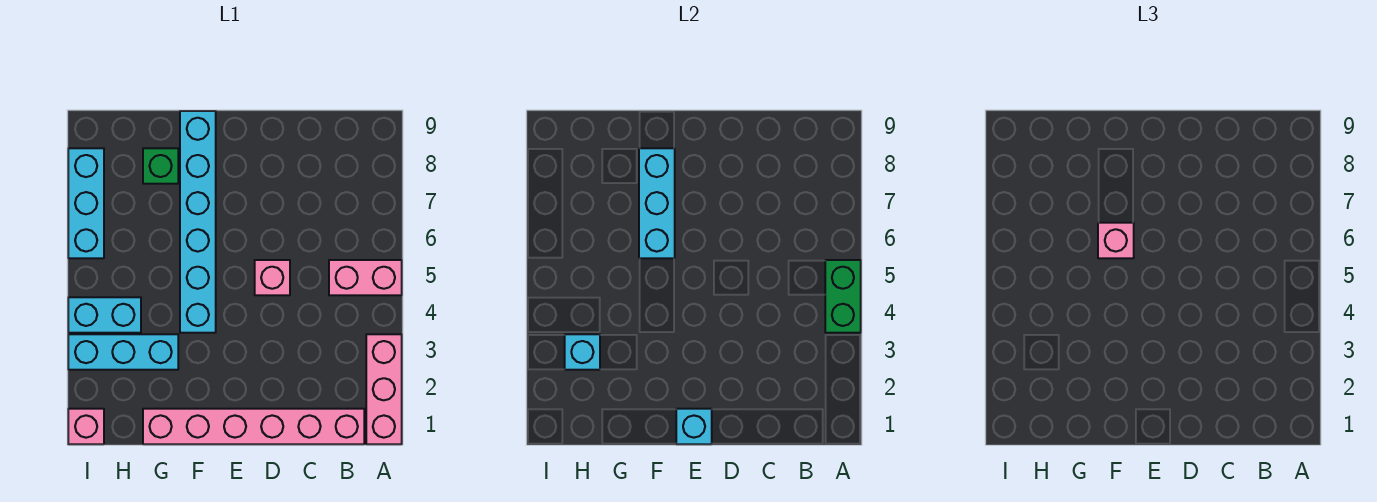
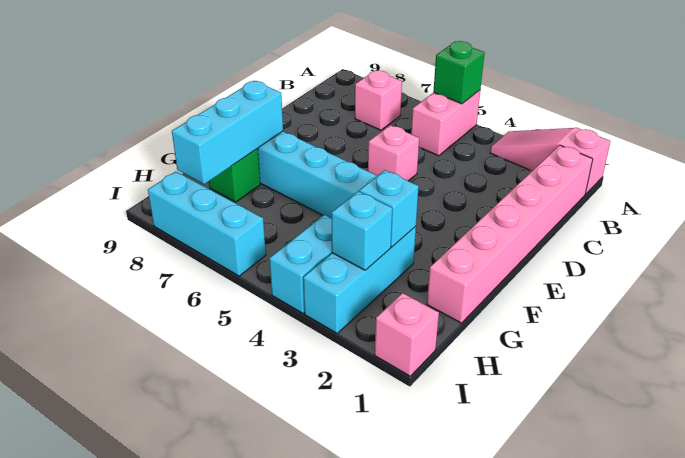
pink brick A1:A3 level 1 -> pink slope A1:A3 level 1 top 1
green brick A4:A5 level 2 -> green brick A5 level 2
cyan brick E1 level 2 -> cyan brick G3 level 2
cyan brick F6:F8 level 2 -> cyan brick F8:H8 level 2
pink brick F6 level 3 -> pink brick B7 level 1

